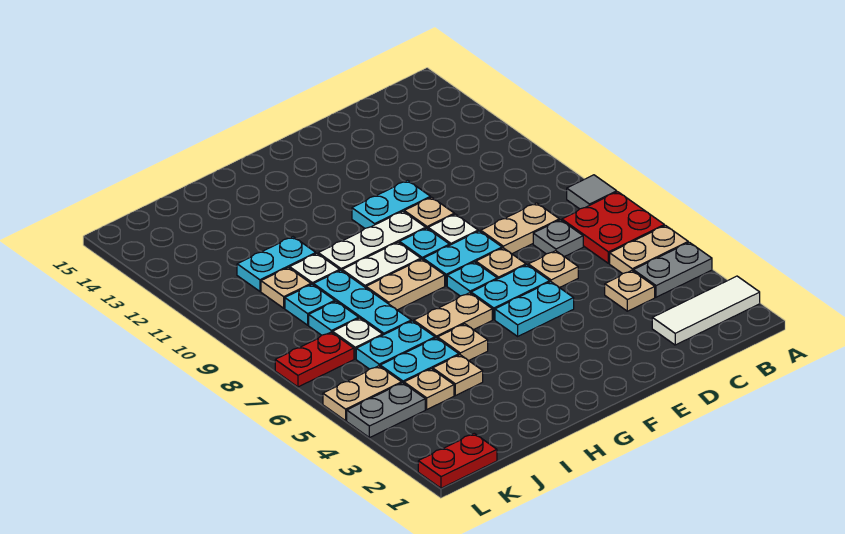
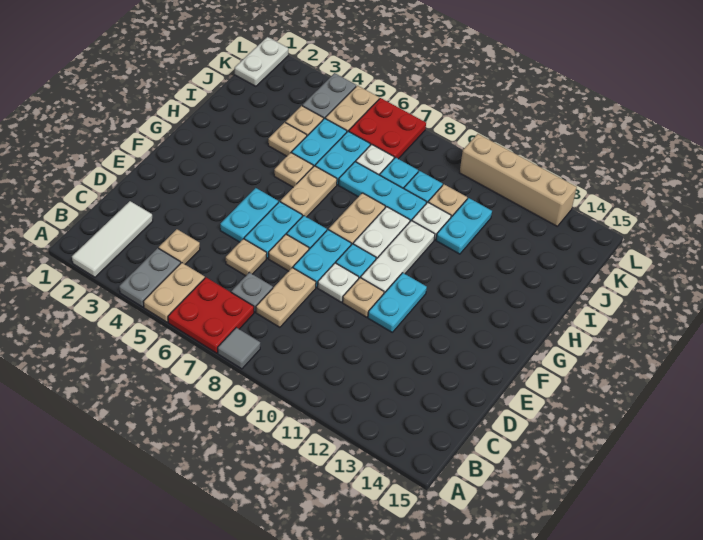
red plate K1:L1 level 1 -> white plate K1:L1 level 1
red plate K7:L7 level 1 -> red plate K6:L7 level 1
none -> tan brick L10:L13 level 1

